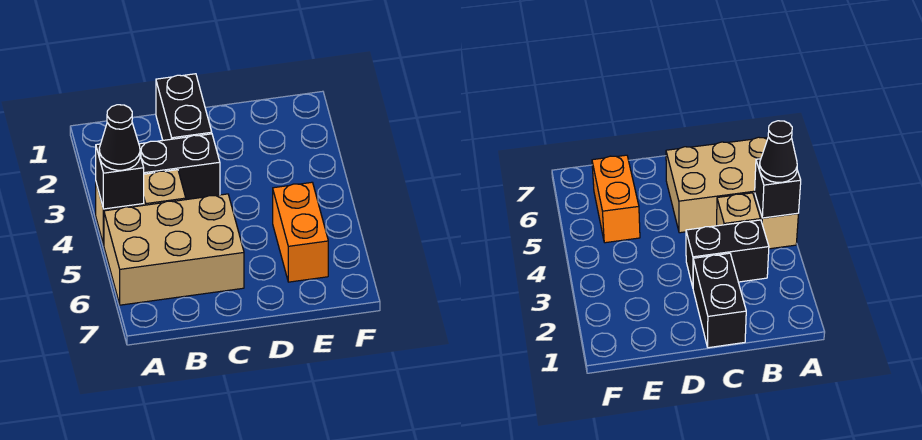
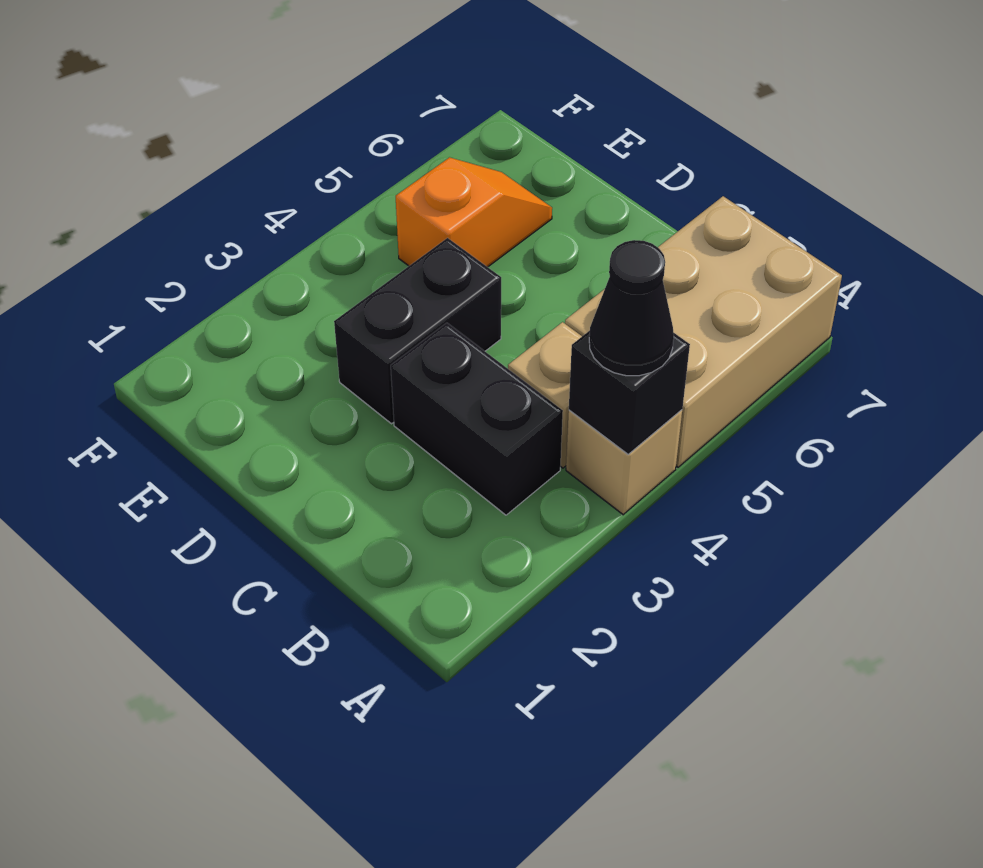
tan brick A5:C6 level 1 -> tan brick A5:B7 level 1
black brick C1:C2 level 1 -> black brick D3:D4 level 1
orange brick E5:E6 level 1 -> orange slope E5:E6 level 1 top 5

